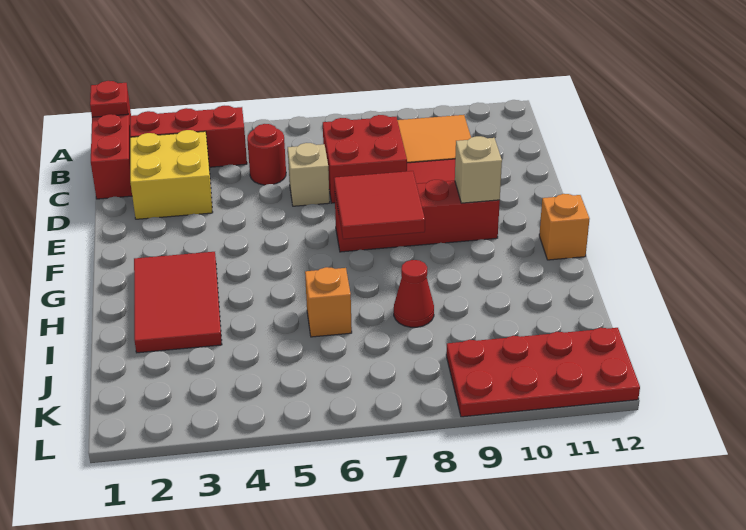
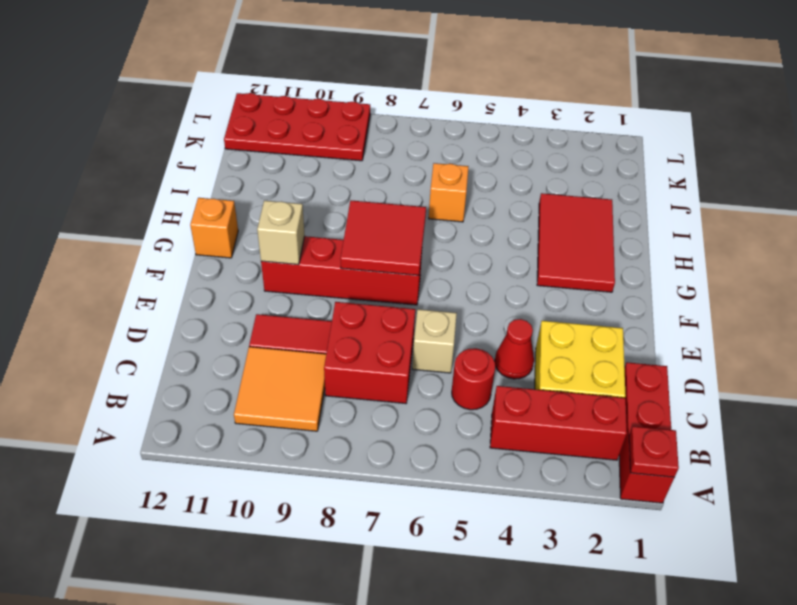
red cone I8 level 1 -> red cone D4 level 1

